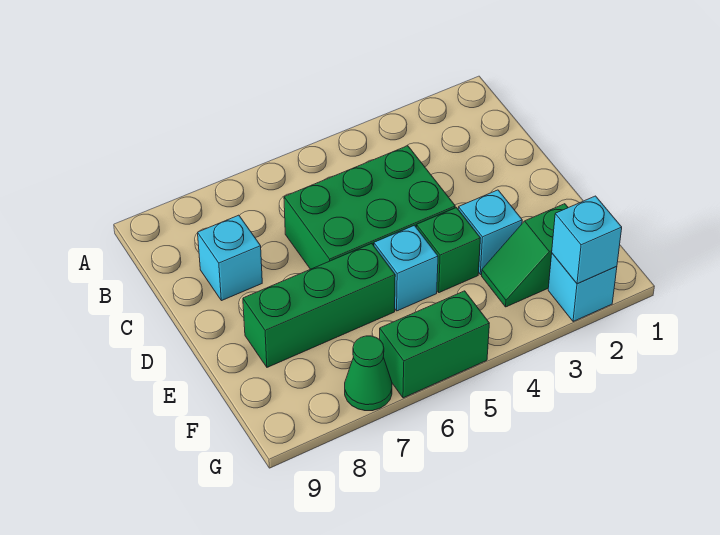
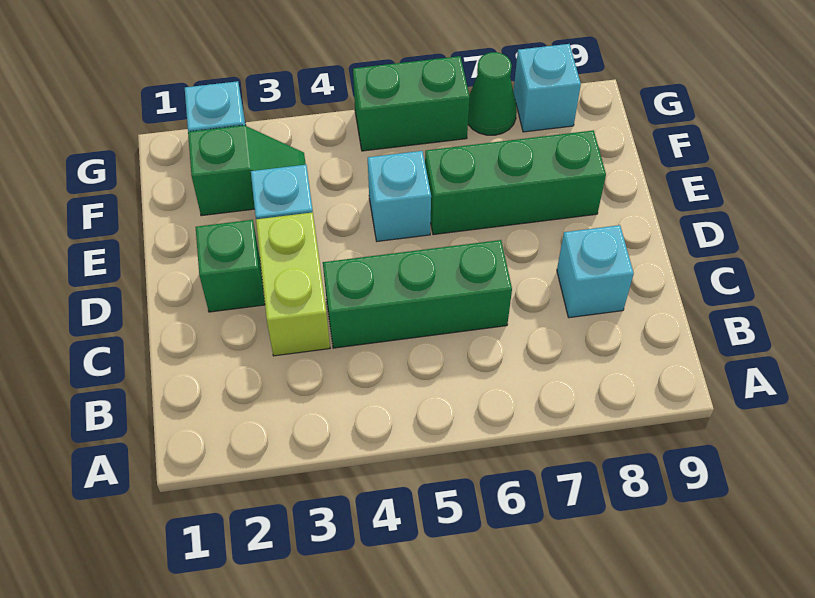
none -> lime brick C3:D3 level 1
green brick C4:D6 level 1 -> green brick C4:C6 level 1
green brick E4 level 1 -> green brick D2 level 1
cyan brick G2 level 2 -> cyan brick G8 level 1

